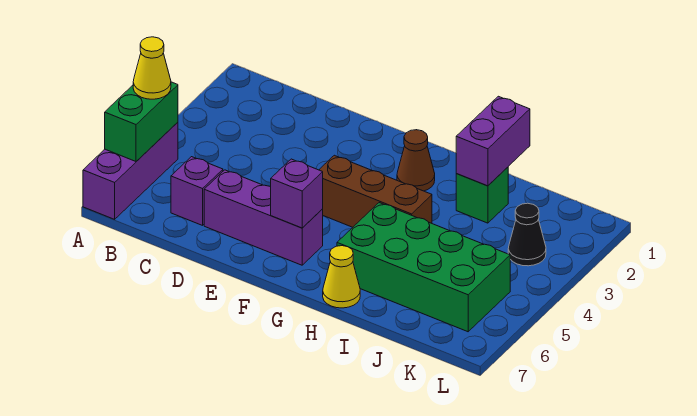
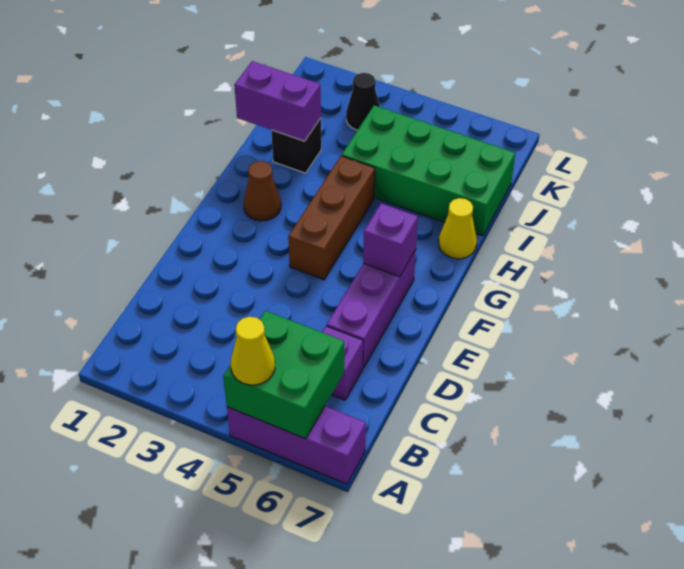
green brick A5:A6 level 2 -> green brick A5:B6 level 2
green brick H5:K6 level 1 -> green brick I4:J7 level 1
green brick I2 level 1 -> black brick I2 level 1

